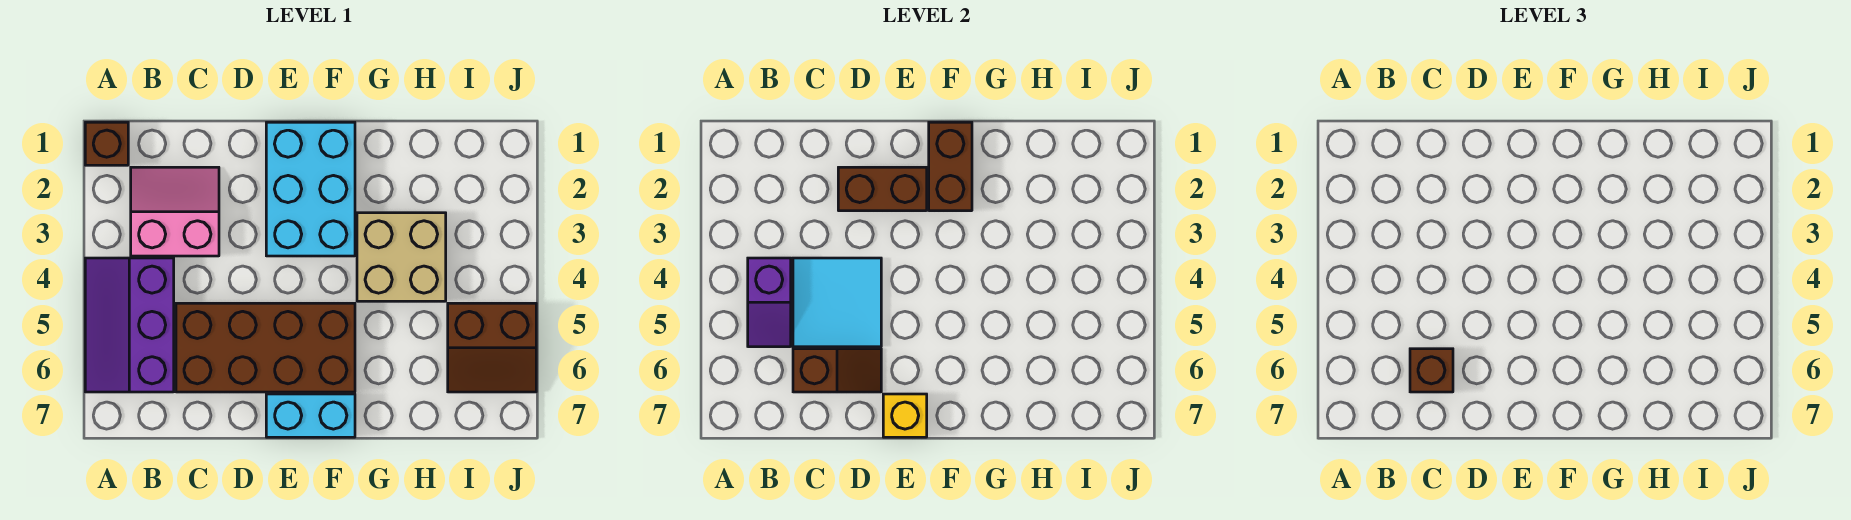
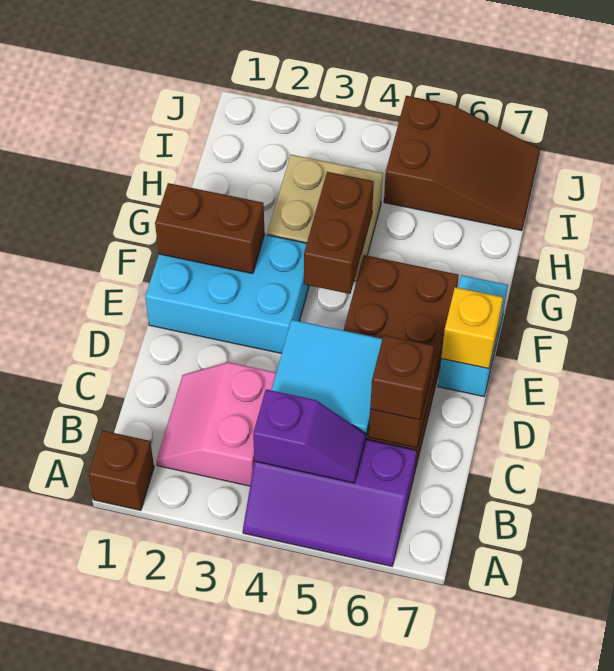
brown brick D2:E2 level 2 -> brown brick F4:G4 level 2
brown slope I5:J6 level 1 top 5 -> brown slope I5:J7 level 1 top 5

